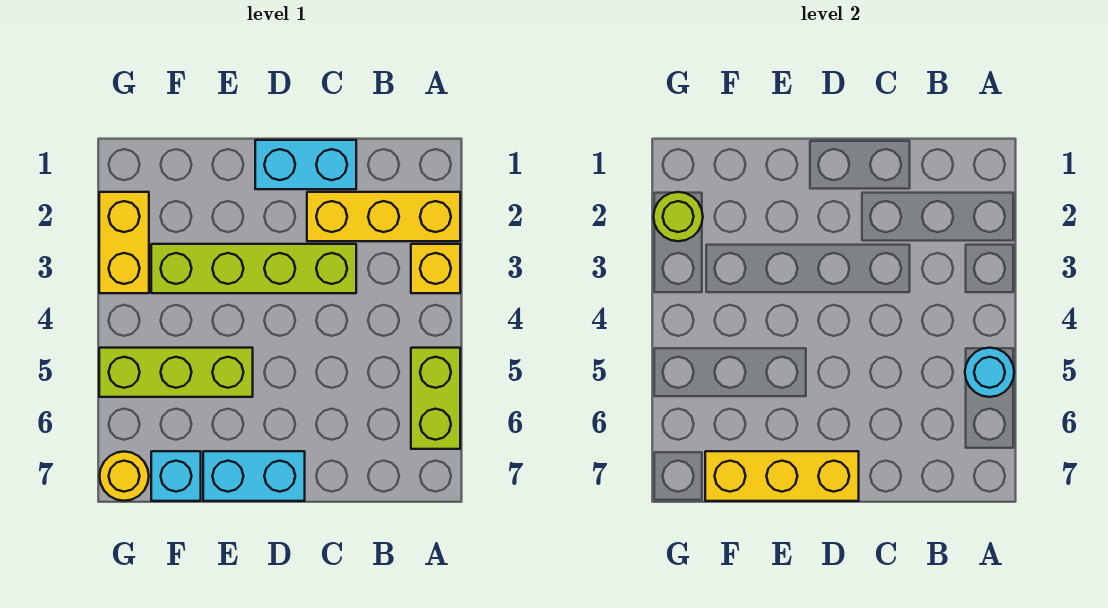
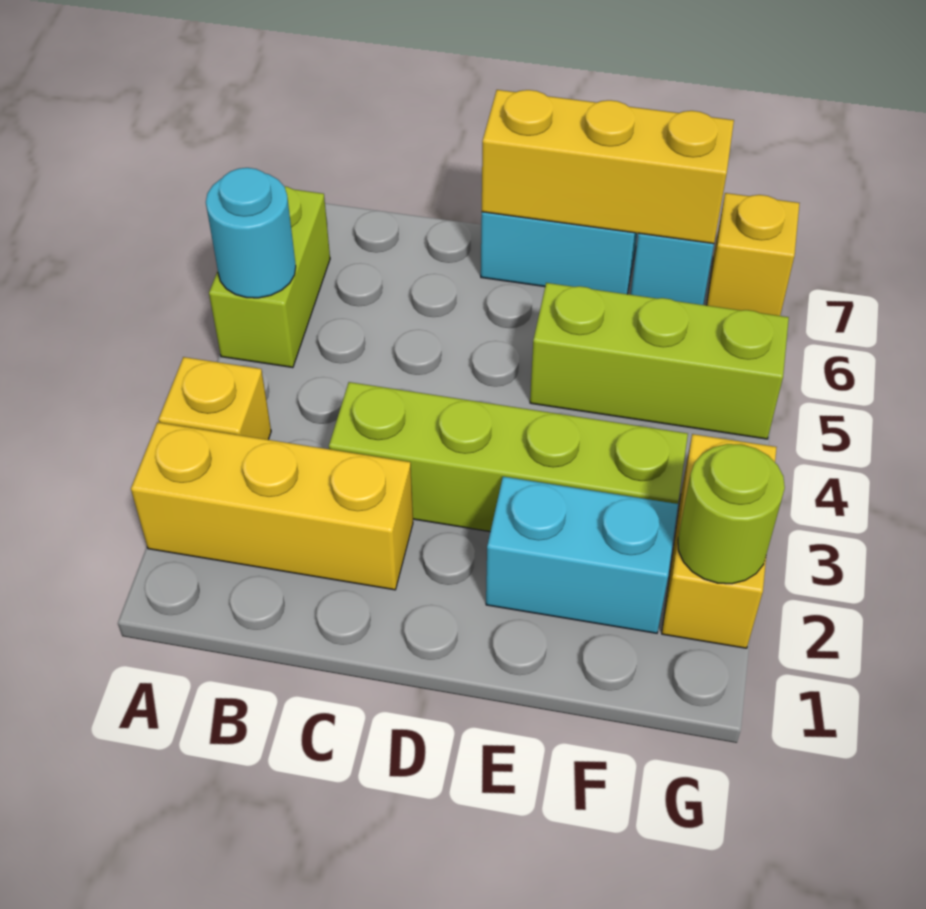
cyan brick C1:D1 level 1 -> cyan brick E2:F2 level 1
yellow round brick G7 level 1 -> yellow brick G7 level 1

